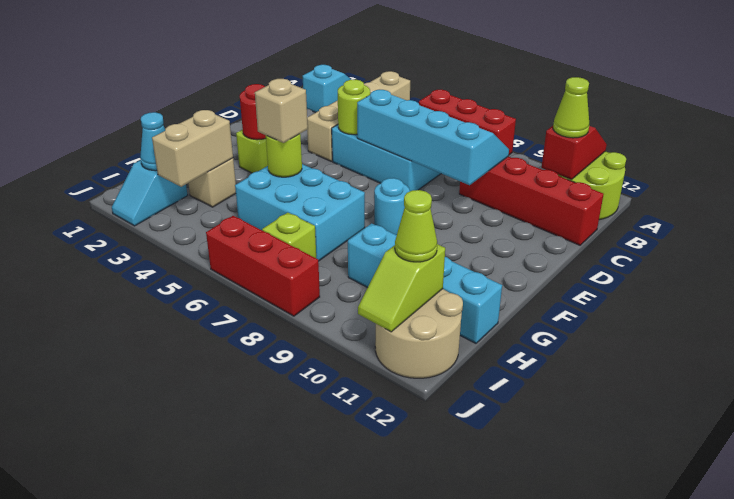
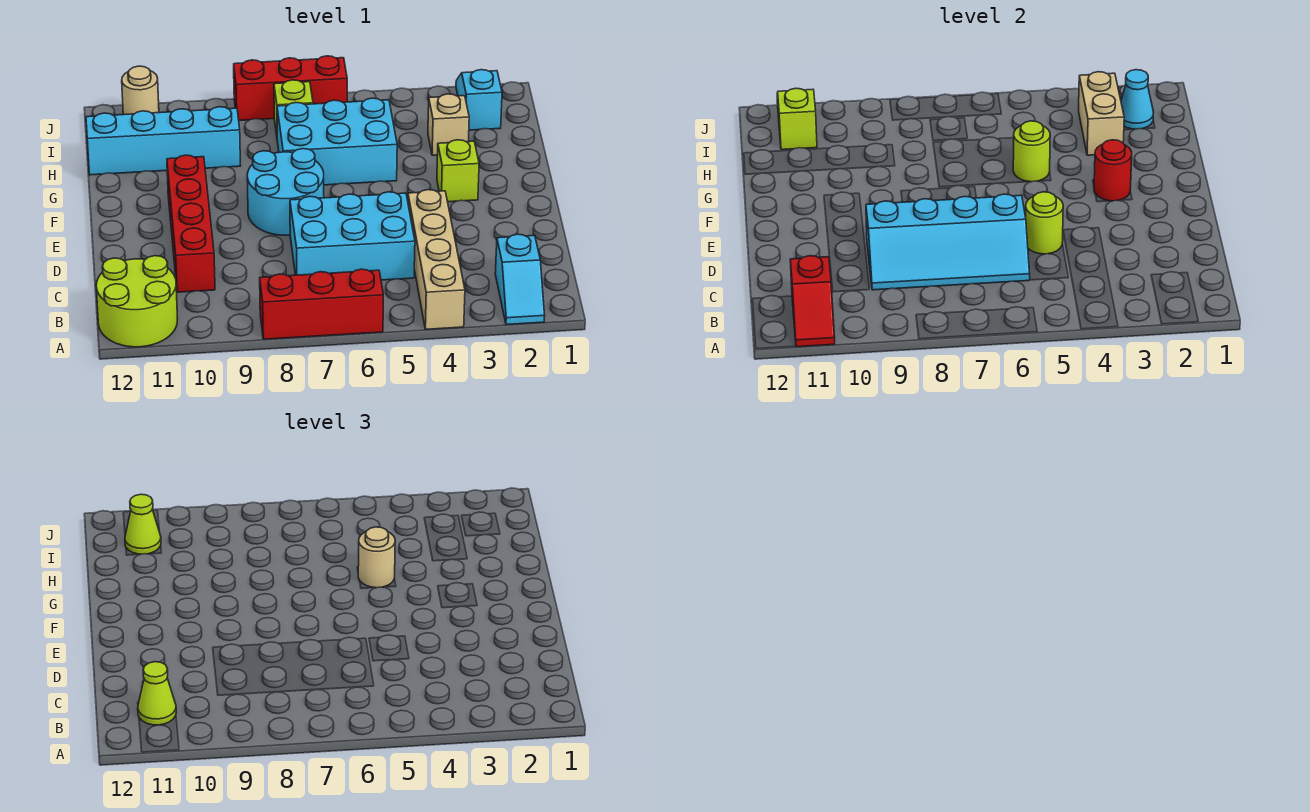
red brick C9:C12 level 1 -> red brick C10:F10 level 1
cyan round brick F8 level 1 -> cyan round brick E7:F8 level 1
tan brick G5 level 3 -> tan round brick G5 level 3
tan round brick I11:J12 level 1 -> tan round brick J11 level 1

